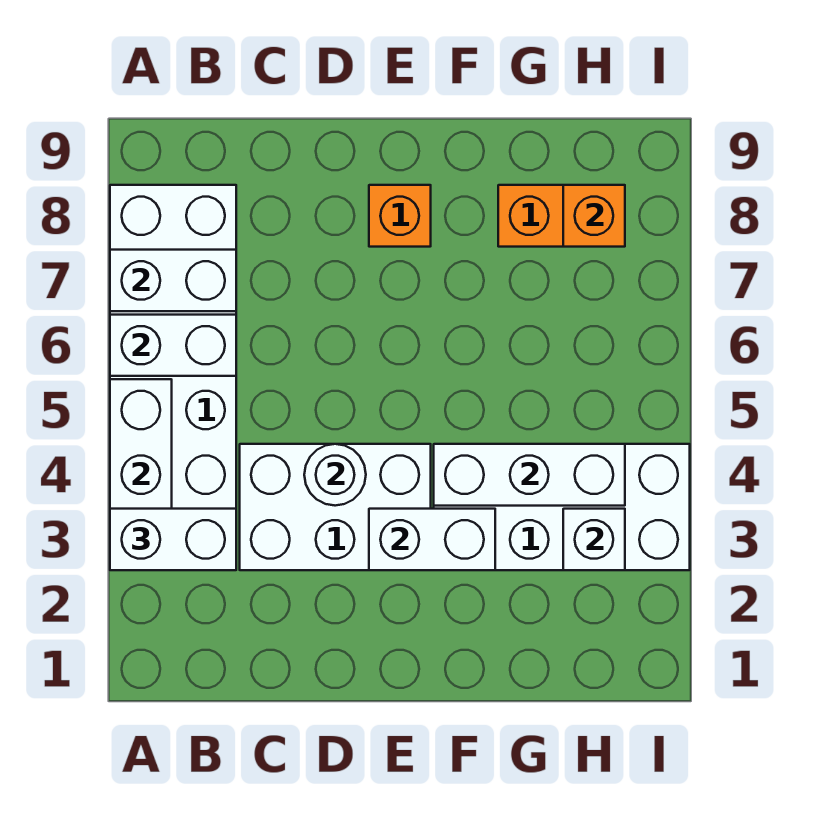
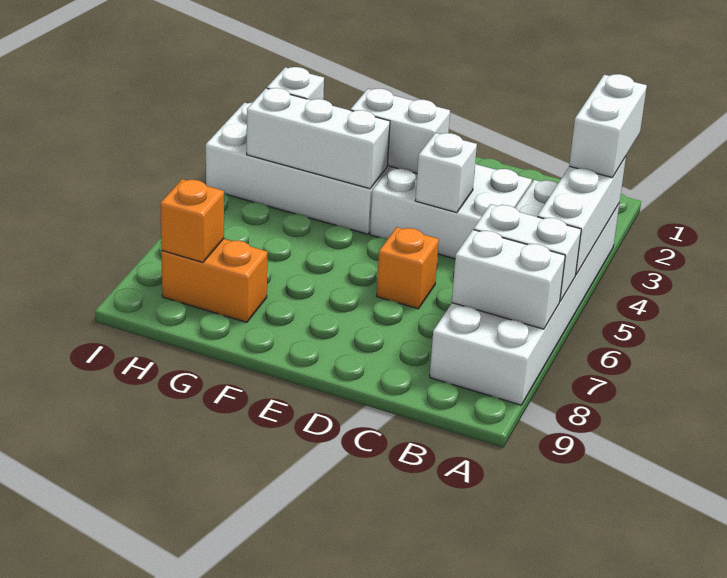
white brick A3:B3 level 3 -> white brick A2:A3 level 3
white round brick D4 level 2 -> white brick D4 level 2
orange brick E8 level 1 -> orange brick D6 level 1

